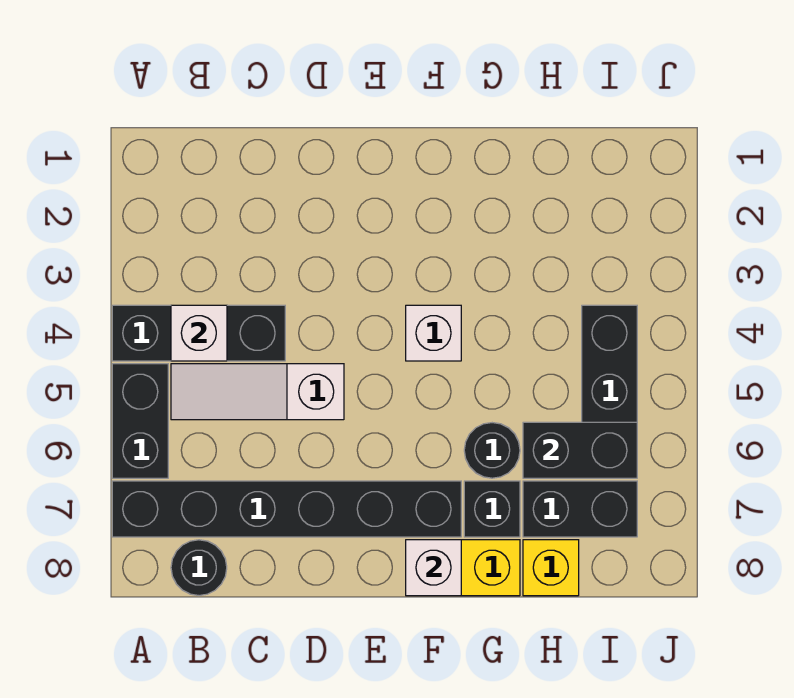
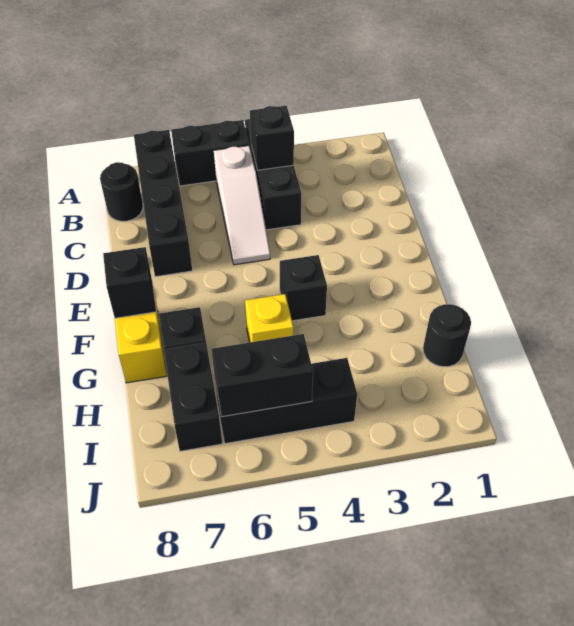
black brick A7:F7 level 1 -> black brick A7:D7 level 1
white brick B4 level 2 -> black brick B4 level 2
white slope B5:D5 level 1 top D -> white slope B5:D5 level 1 top B
white brick F4 level 1 -> black brick F4 level 1
white brick F8 level 2 -> black brick F8 level 2
black round brick G6 level 1 -> black round brick H1 level 1
black brick H6:I6 level 2 -> black brick I5:I6 level 2
yellow brick H8 level 1 -> yellow brick G5 level 1

